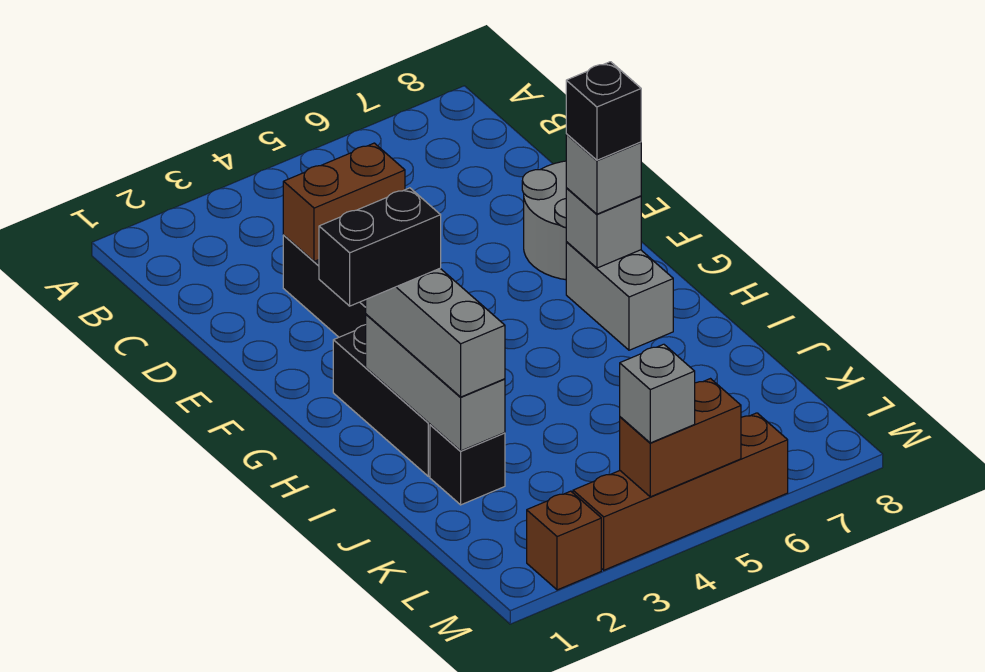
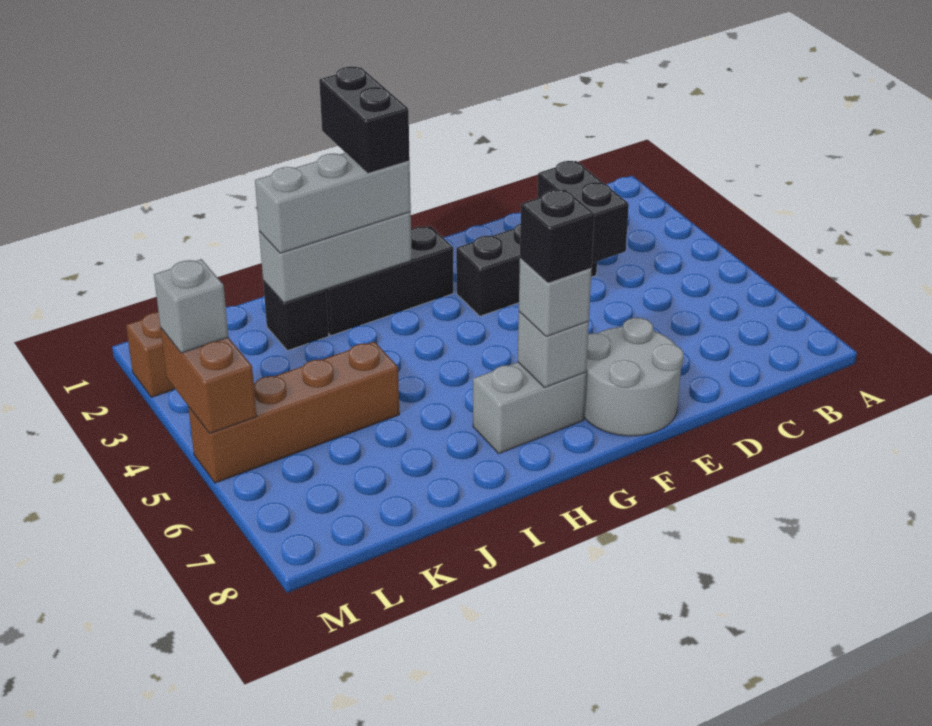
brown brick D3:D4 level 2 -> black brick D3:D4 level 2
brown brick M3:M6 level 1 -> brown brick J5:M5 level 1

